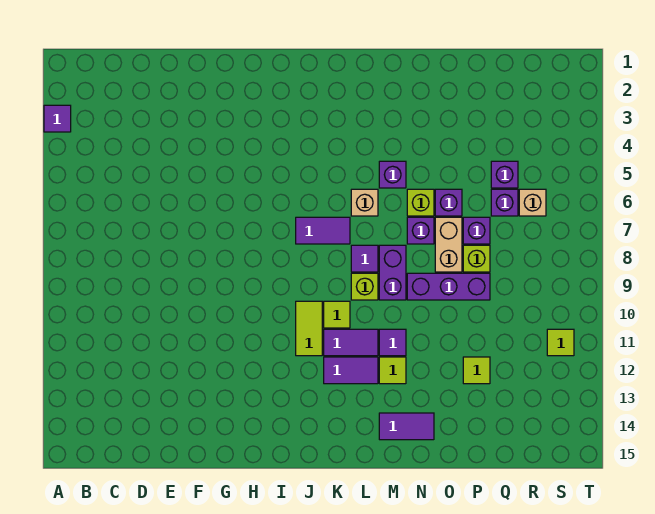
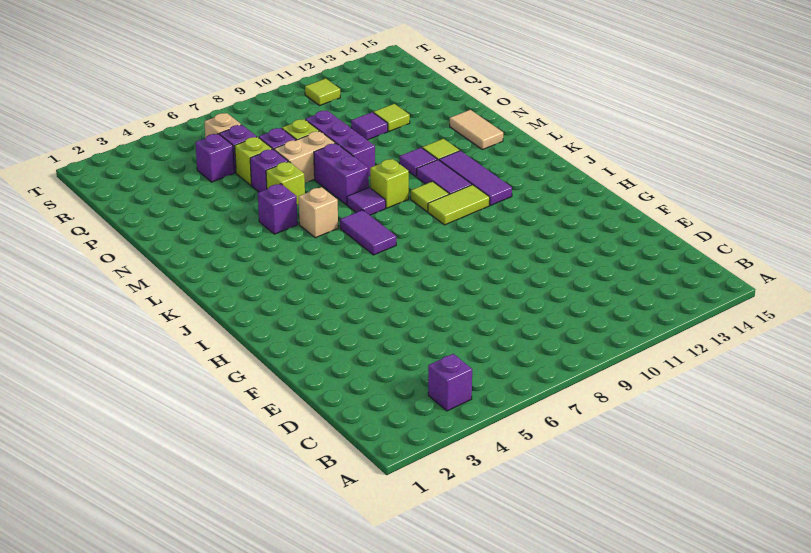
purple tile A3 level 1 -> purple tile P11 level 1
purple tile K12:L12 level 1 -> purple tile J12:L12 level 1
purple brick M8:M9 level 1 -> purple brick M8:N8 level 1
purple tile M14:N14 level 1 -> tan tile M14:N14 level 1
purple brick N7 level 1 -> purple brick B4 level 1
none -> lime brick P6 level 1

